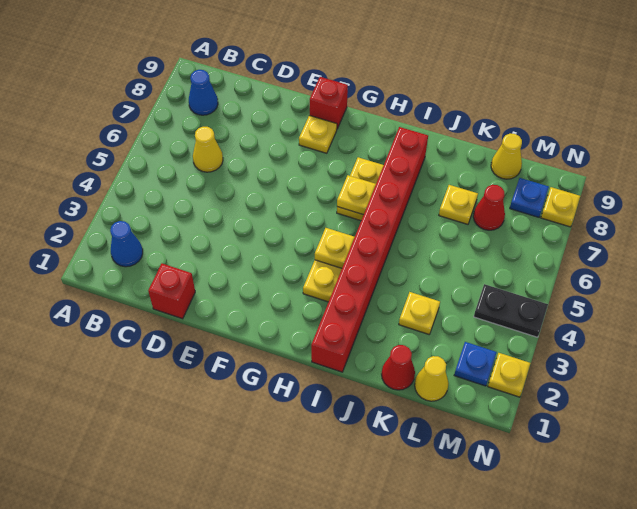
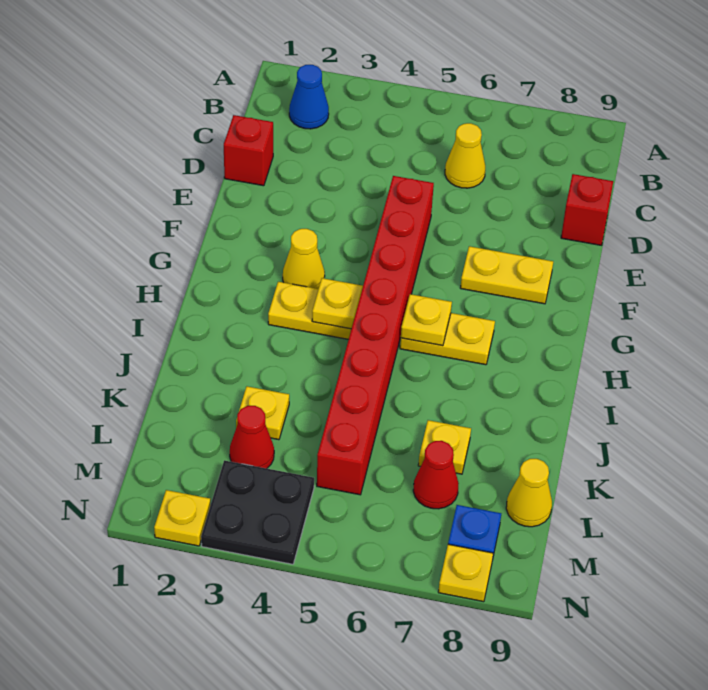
blue cone B8 level 1 -> none
yellow plate F8 level 1 -> yellow plate F7:F8 level 1
red brick F9 level 1 -> red brick D9 level 1
red brick I1:I8 level 1 -> red brick E5:L5 level 1
red cone K1 level 1 -> red cone L3 level 1
yellow cone L1 level 1 -> yellow cone G3 level 1
blue plate M2 level 1 -> none
black plate M4:N4 level 1 -> black plate M3:N4 level 1

